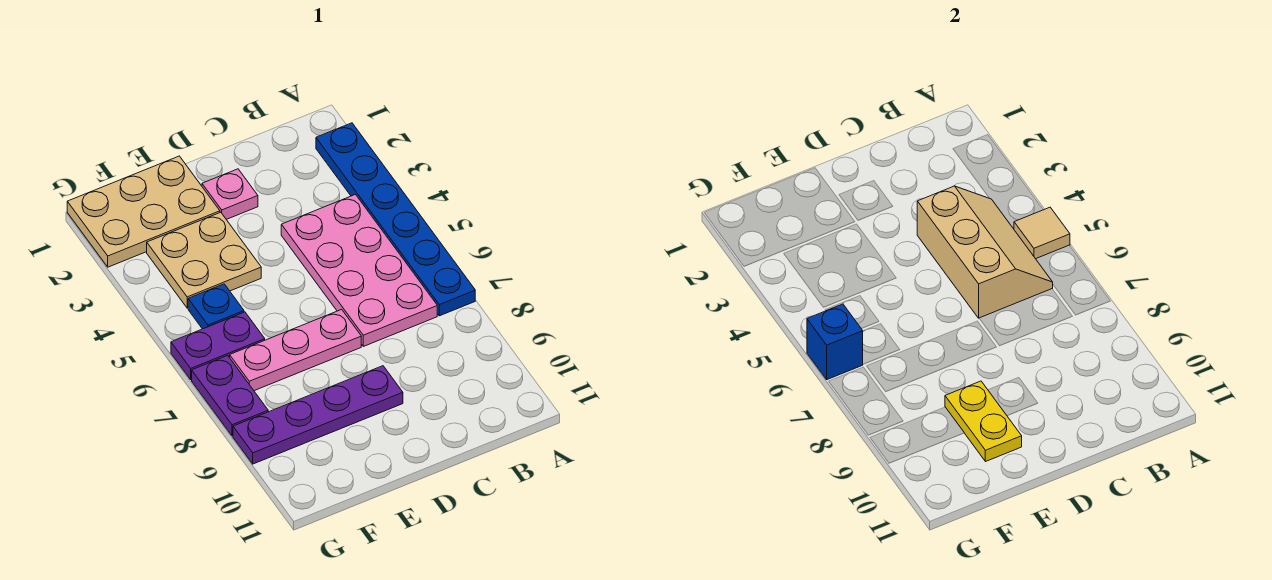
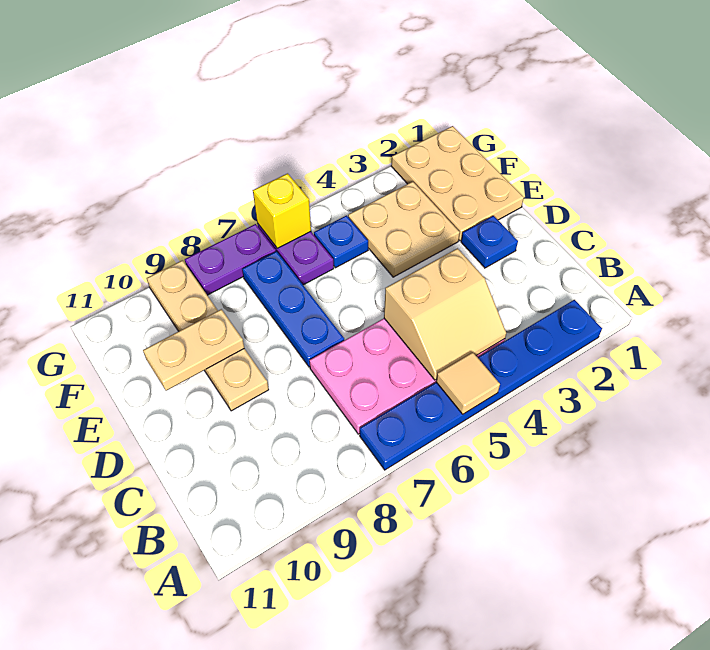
tan slope B4:C6 level 2 top C -> tan slope B4:C5 level 2 top C
pink plate D2 level 1 -> blue plate D2 level 1
pink plate D7:F7 level 1 -> blue plate D7:F7 level 1
purple plate D9:G9 level 1 -> tan plate D9:G9 level 1
yellow plate E9:E10 level 2 -> tan plate E9:E10 level 2
blue brick G6 level 2 -> yellow brick G6 level 2

